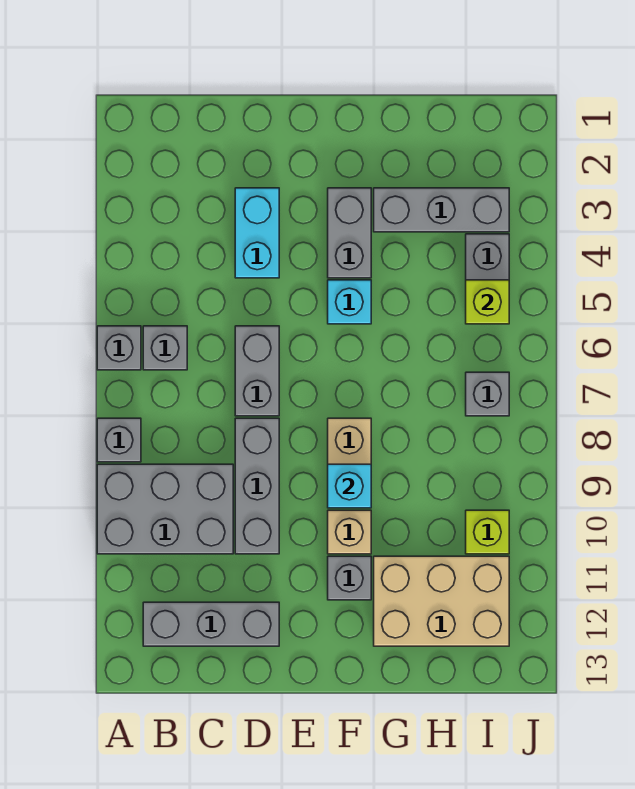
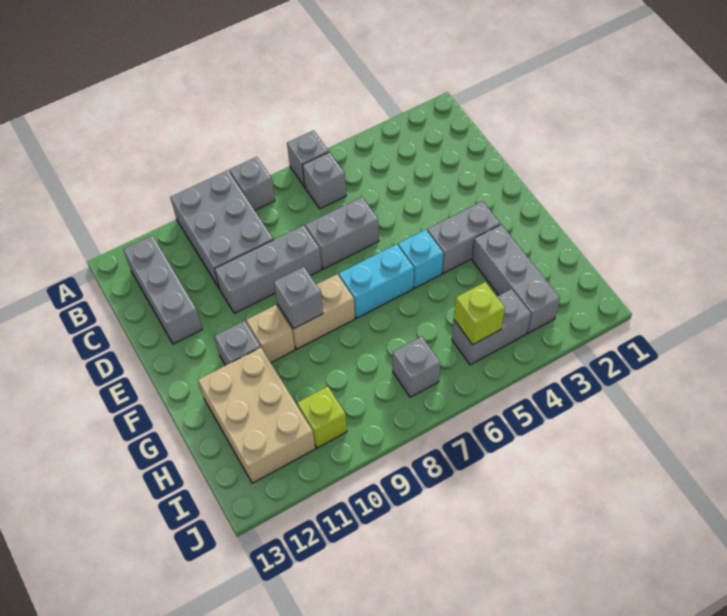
cyan brick D3:D4 level 1 -> cyan brick F6:F7 level 1
cyan brick F9 level 2 -> grey brick F9 level 2

